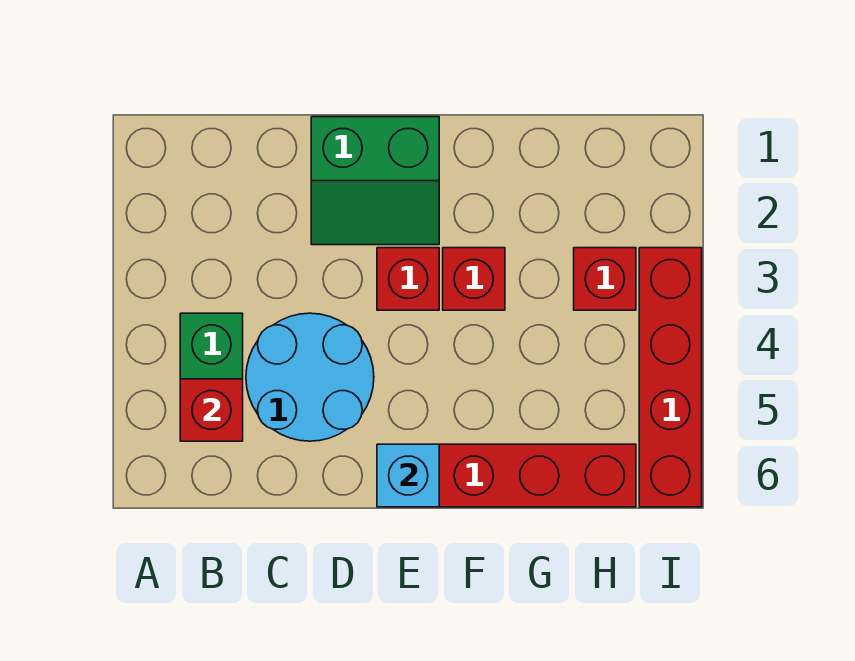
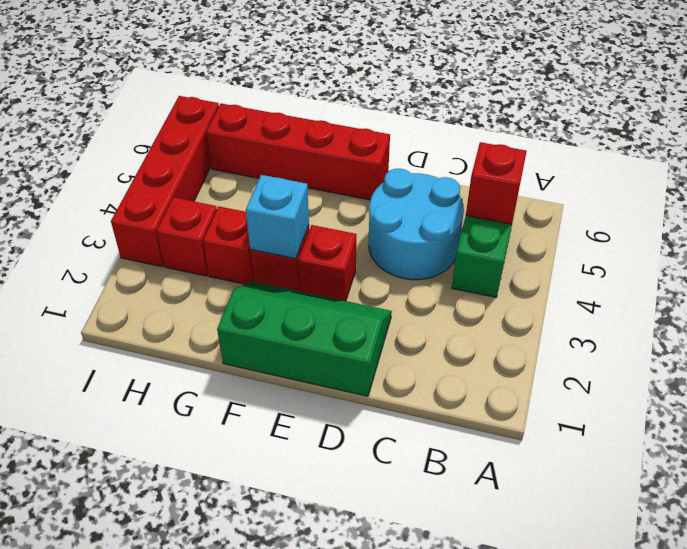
green slope D1:E2 level 1 top 1 -> green slope D1:F2 level 1 top 1
cyan brick E6 level 2 -> cyan brick F3 level 2
none -> red brick G3 level 1

